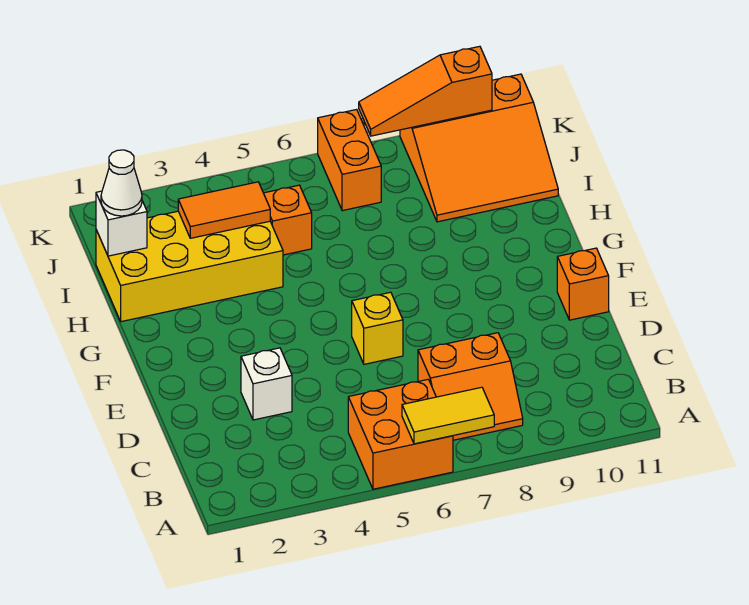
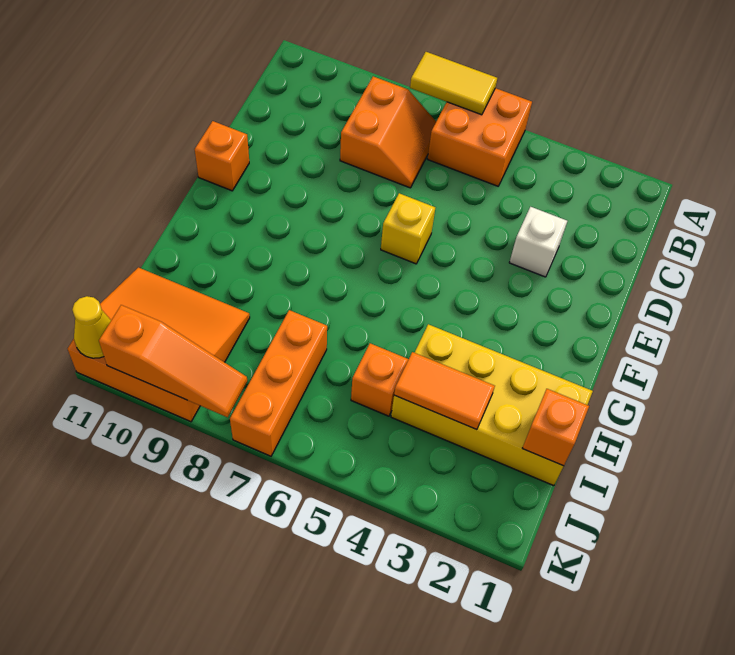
orange slope B7:C8 level 1 top C -> orange slope B7:C8 level 1 top 8
white brick I1 level 2 -> orange brick I1 level 2
white cone I1 level 3 -> none
orange brick J7:K7 level 1 -> orange brick I7:K7 level 1
none -> yellow cone K11 level 2

